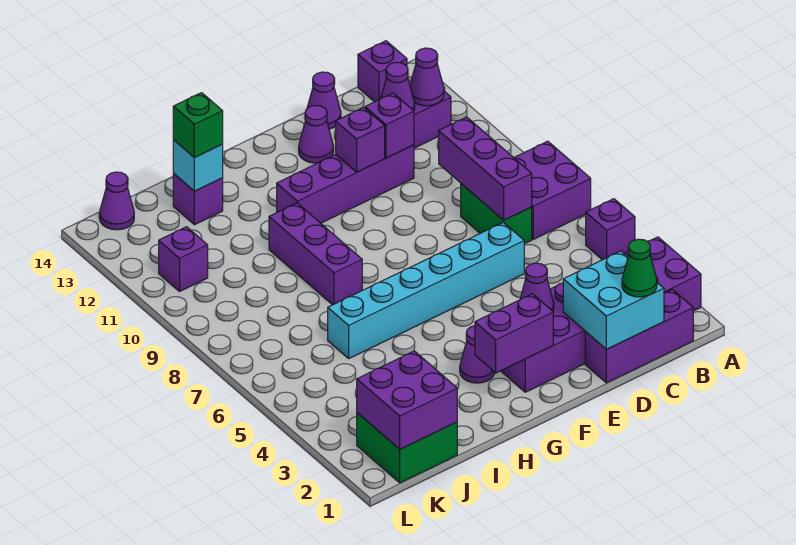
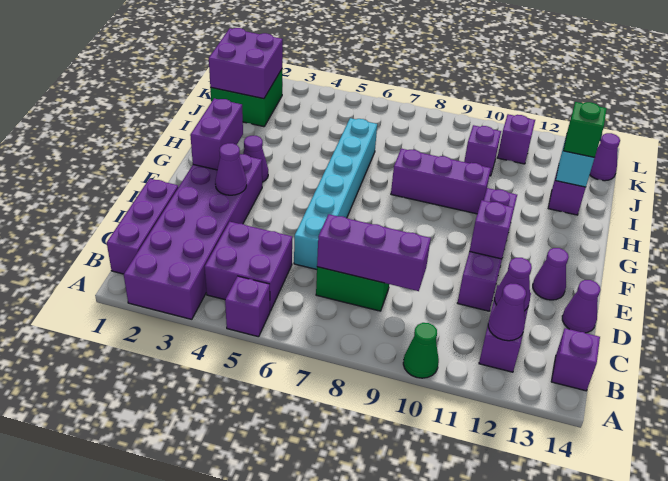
purple brick A7:B8 level 1 -> purple brick B4:C5 level 1
cyan brick C1:D2 level 2 -> none
green cone C1 level 3 -> green cone A10 level 1
purple brick D11 level 2 -> purple brick J10 level 1

